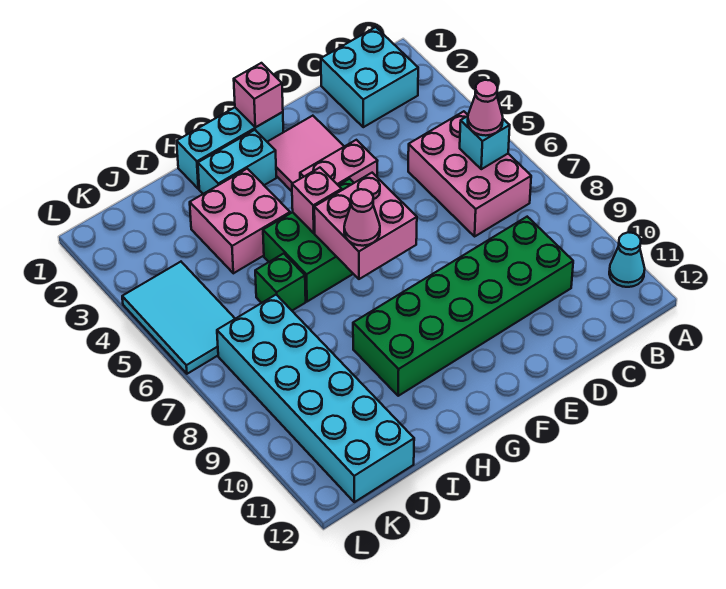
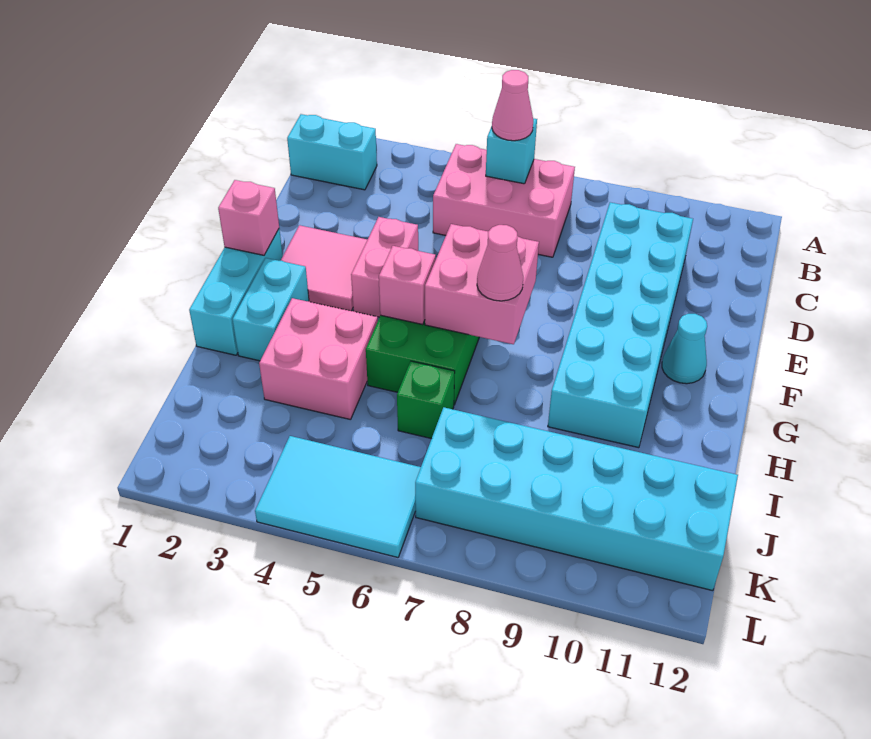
cyan cone A11 level 1 -> cyan cone F11 level 1
cyan brick B1:C2 level 1 -> cyan brick B1:B2 level 1
green brick C9:H10 level 1 -> cyan brick C9:H10 level 1

